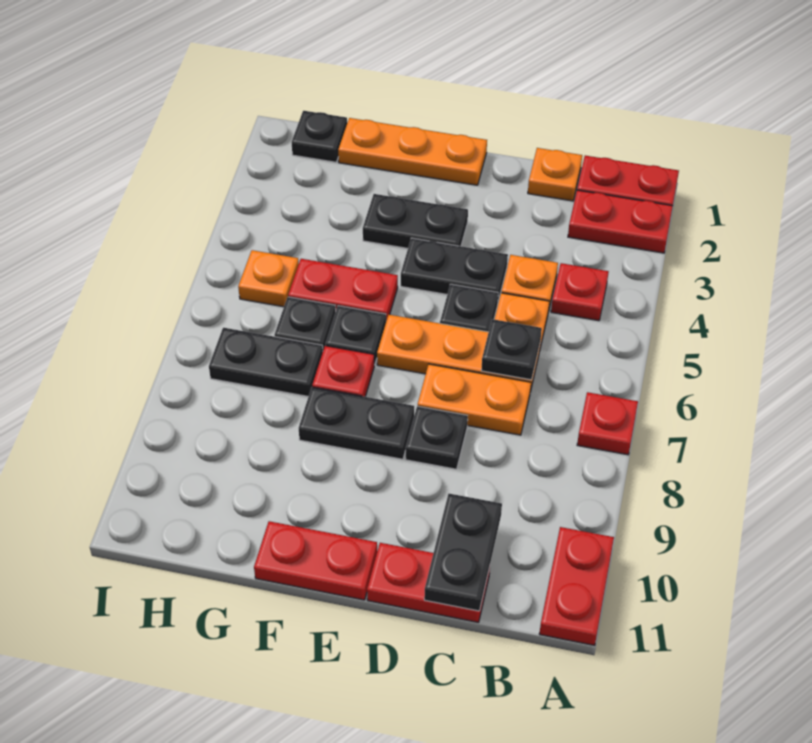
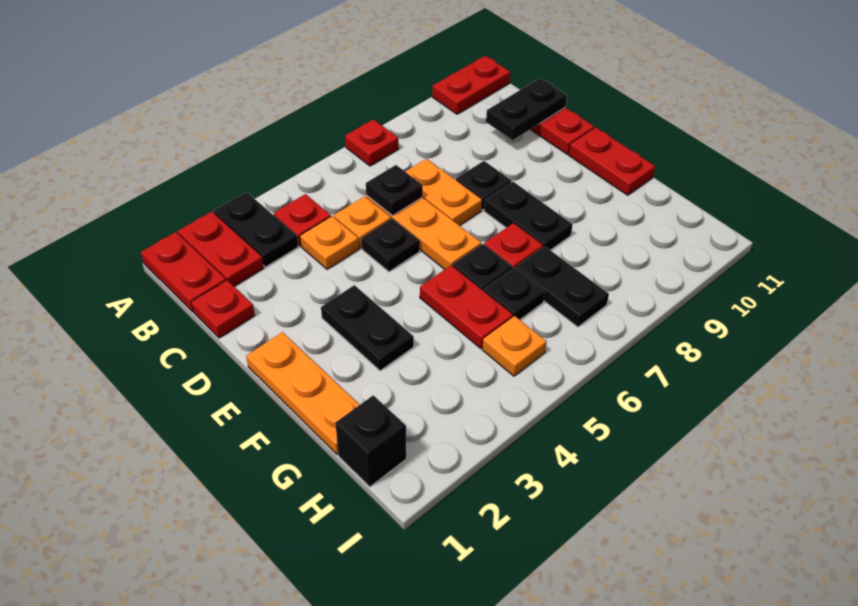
orange plate C1 level 1 -> red plate C1 level 1
black plate D4:E4 level 1 -> black plate A3:B3 level 1
black plate H1 level 1 -> black brick H1 level 1

